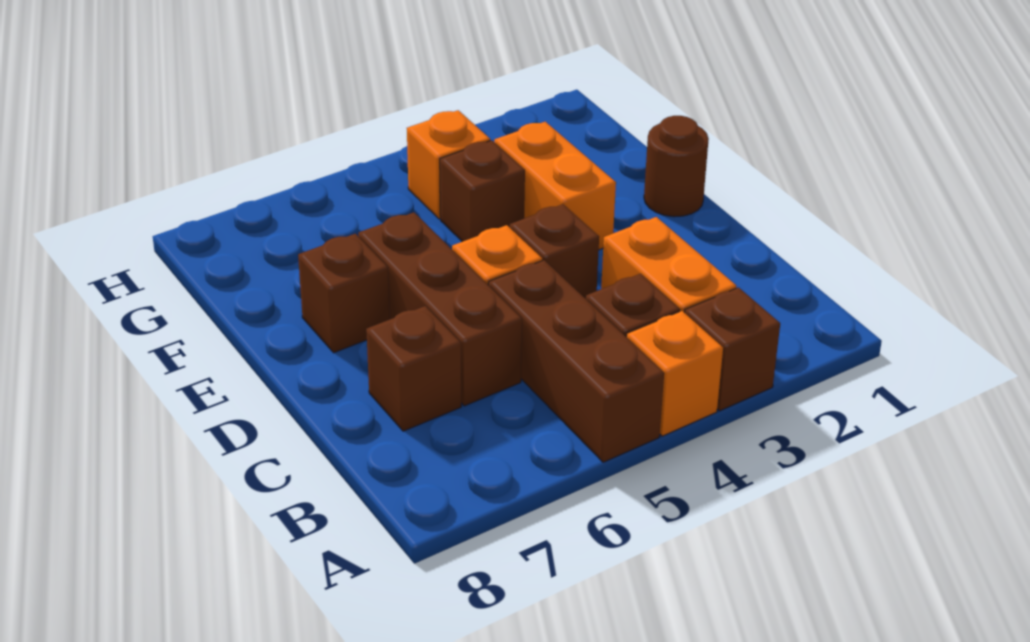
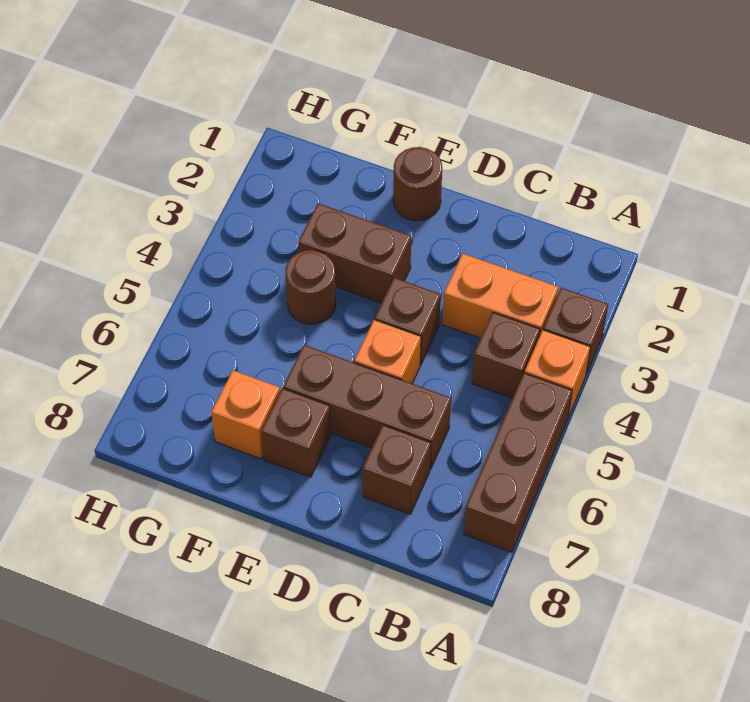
brown brick A5:C5 level 1 -> brown brick A5:A7 level 1
orange brick E3:F3 level 1 -> brown brick E3:F3 level 1
brown brick F4 level 1 -> brown round brick F4 level 1
orange brick G4 level 1 -> orange brick F7 level 1

